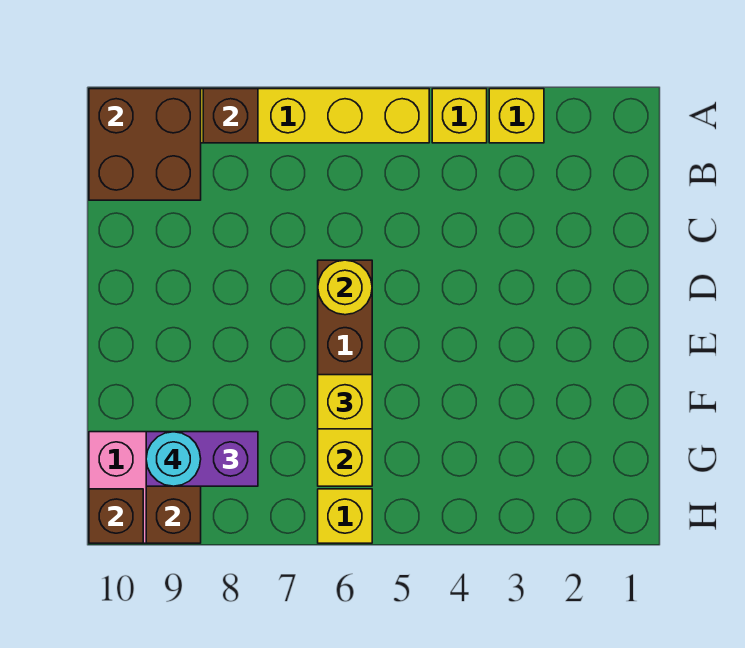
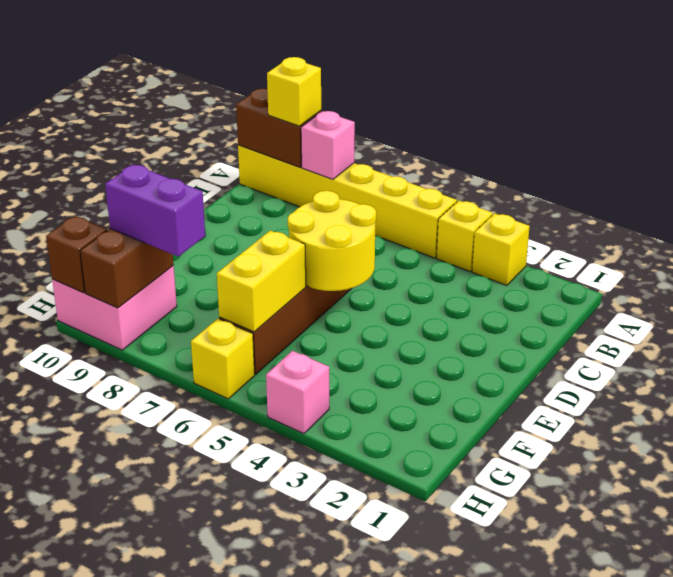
brown brick A8 level 2 -> pink brick A8 level 2
brown brick A9:B10 level 2 -> brown brick A9:A10 level 2
yellow round brick D6 level 2 -> yellow round brick D5:E6 level 2
yellow brick F6 level 3 -> yellow brick A9 level 3
cyan round brick G9 level 4 -> none
none -> pink brick H4 level 1

